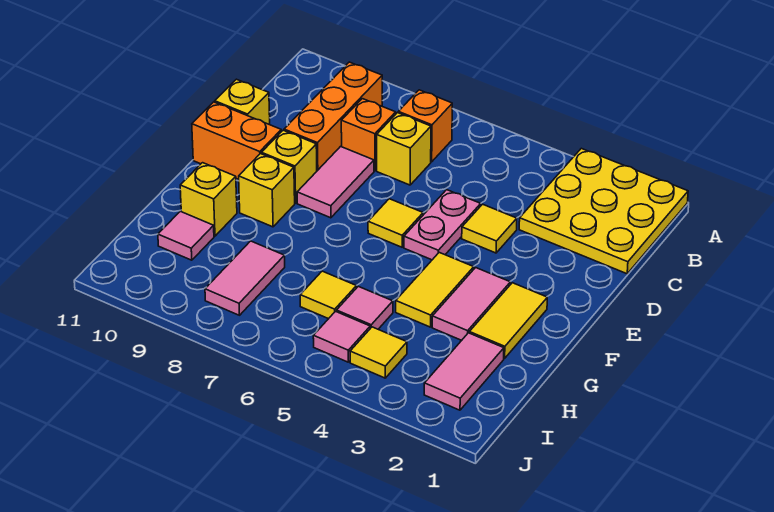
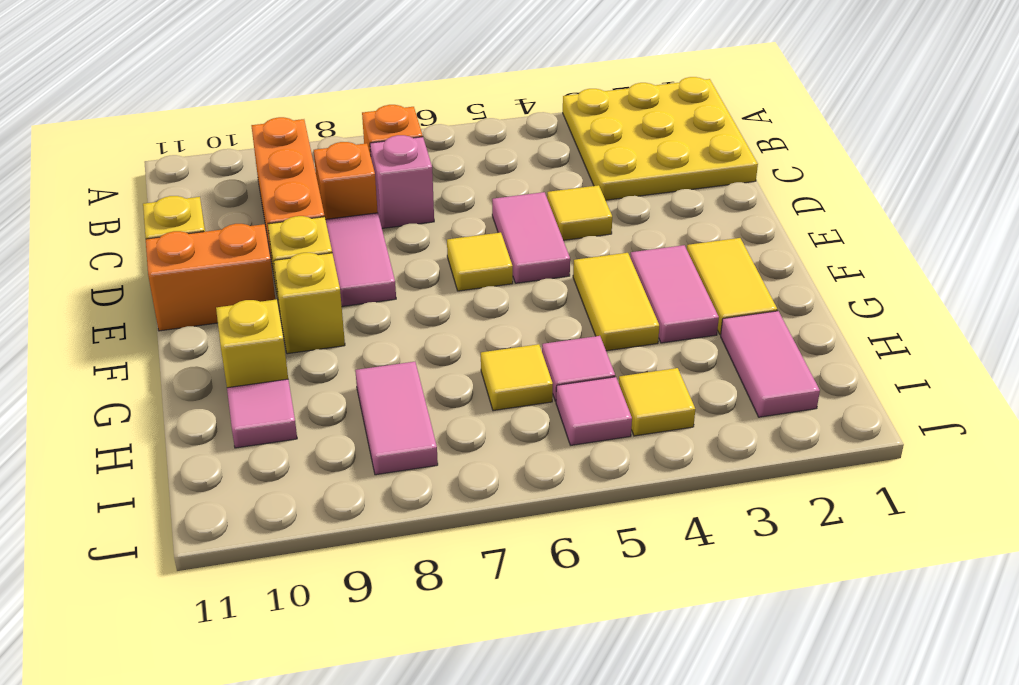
yellow brick C7 level 1 -> pink brick C7 level 1
pink plate D5:E5 level 1 -> pink tile D5:E5 level 1

